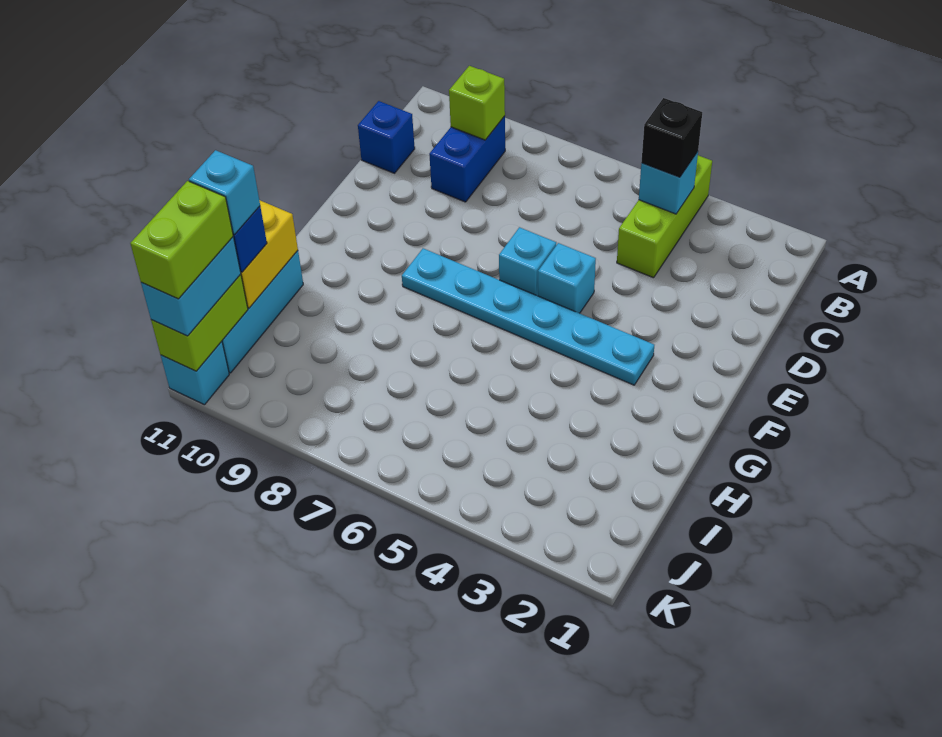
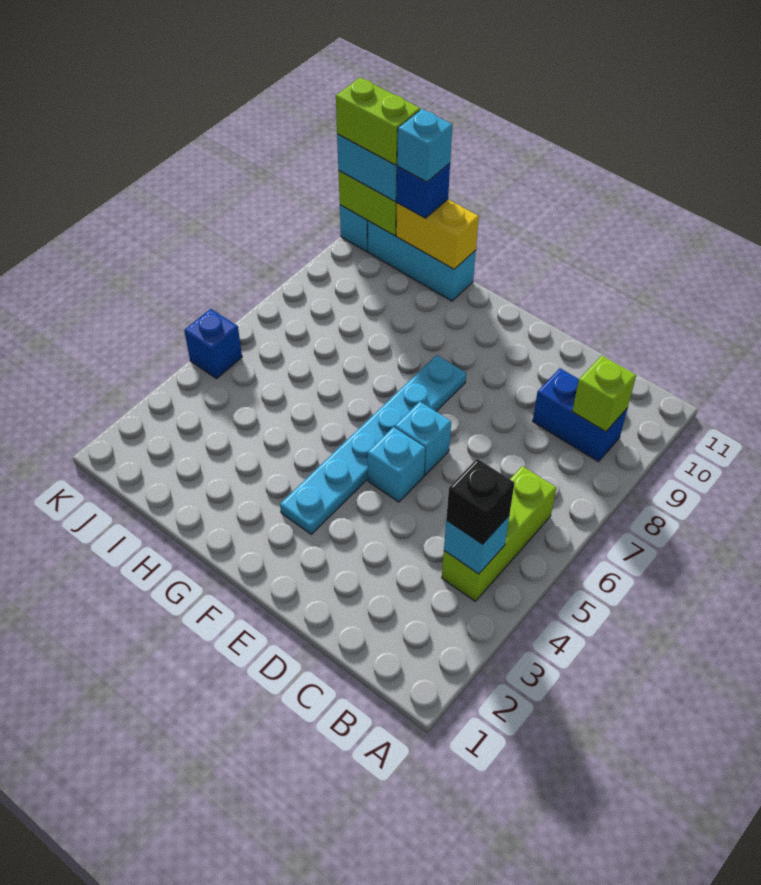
lime brick A4:C4 level 1 -> lime brick B4:B6 level 1
blue brick C11 level 1 -> blue brick K5 level 1

